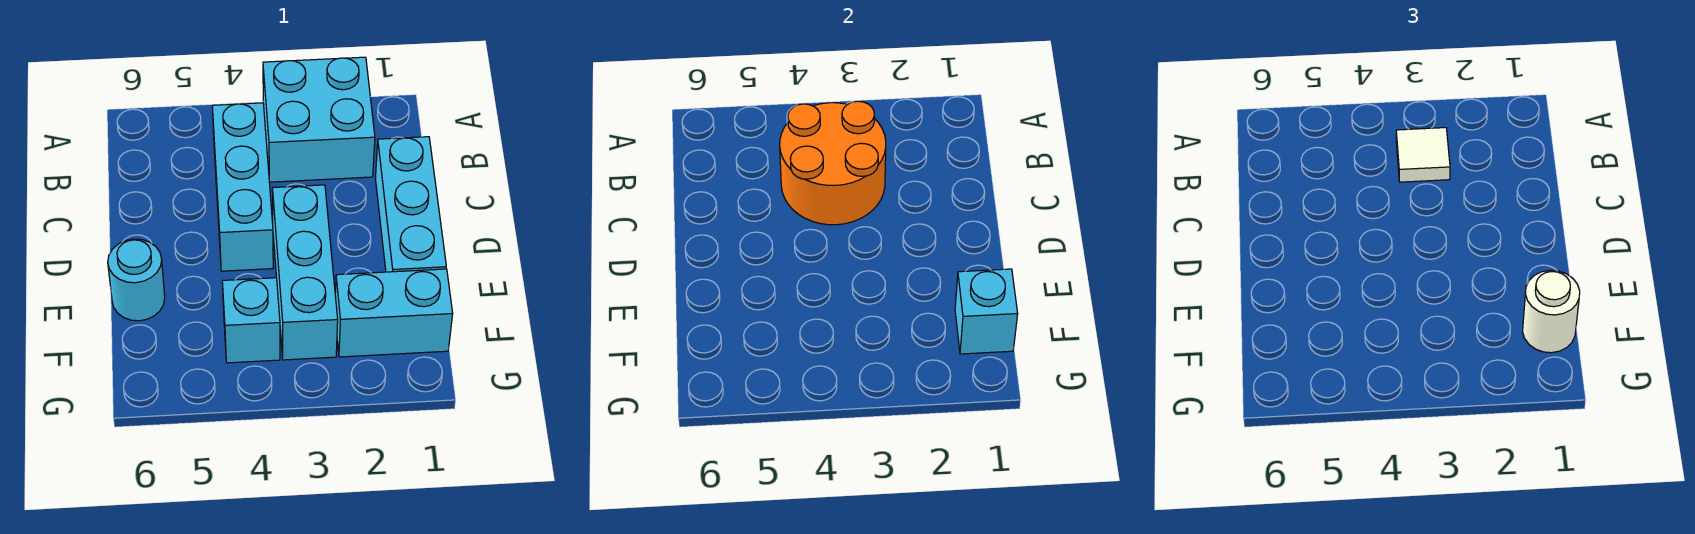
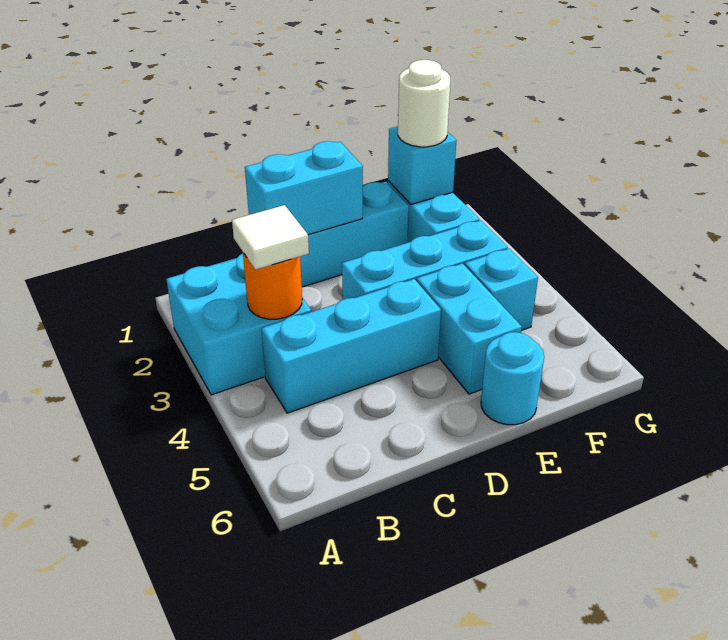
orange round brick B3:C4 level 2 -> orange round brick B3 level 2
none -> cyan brick C1:D1 level 2
none -> cyan brick E4:E5 level 1

